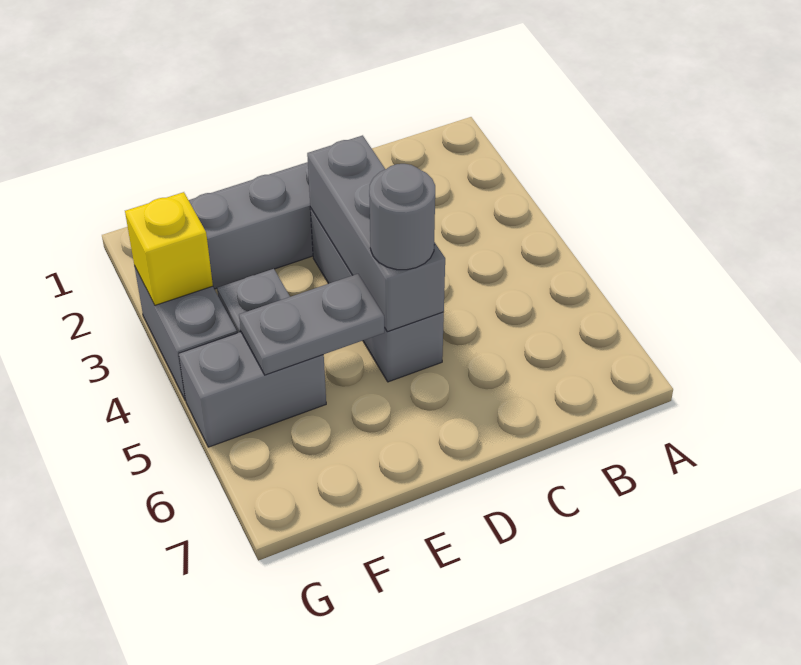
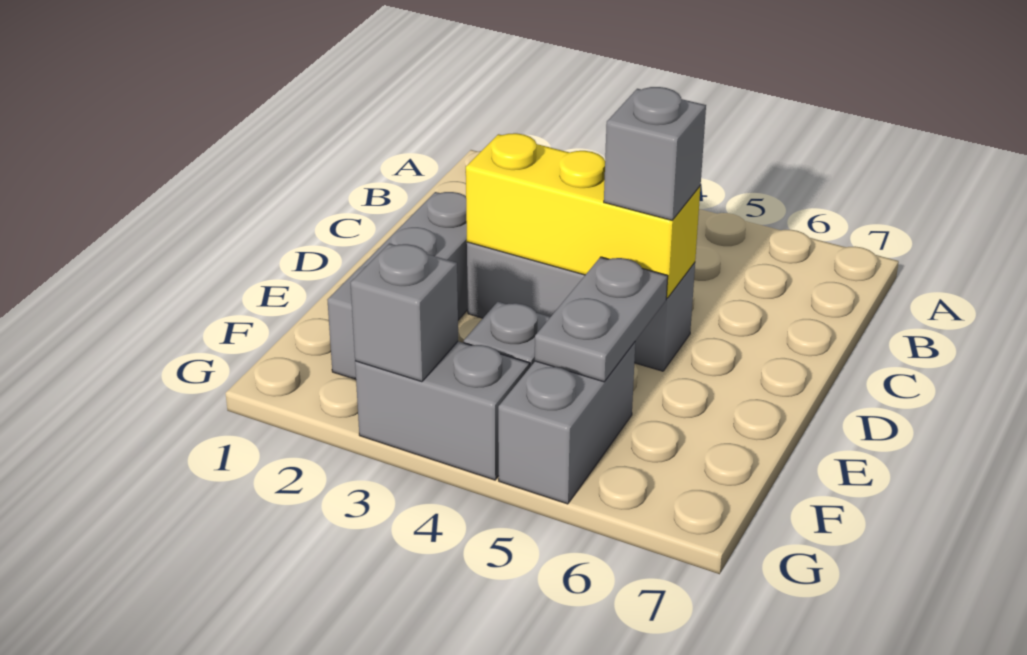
grey brick D3:D5 level 2 -> yellow brick D3:D5 level 2
grey round brick D5 level 3 -> grey brick D5 level 3
yellow brick G3 level 2 -> grey brick G3 level 2

